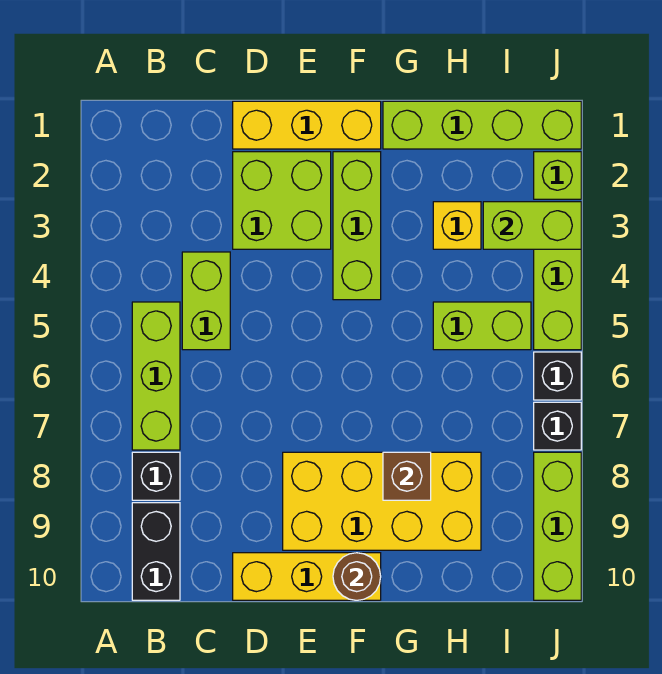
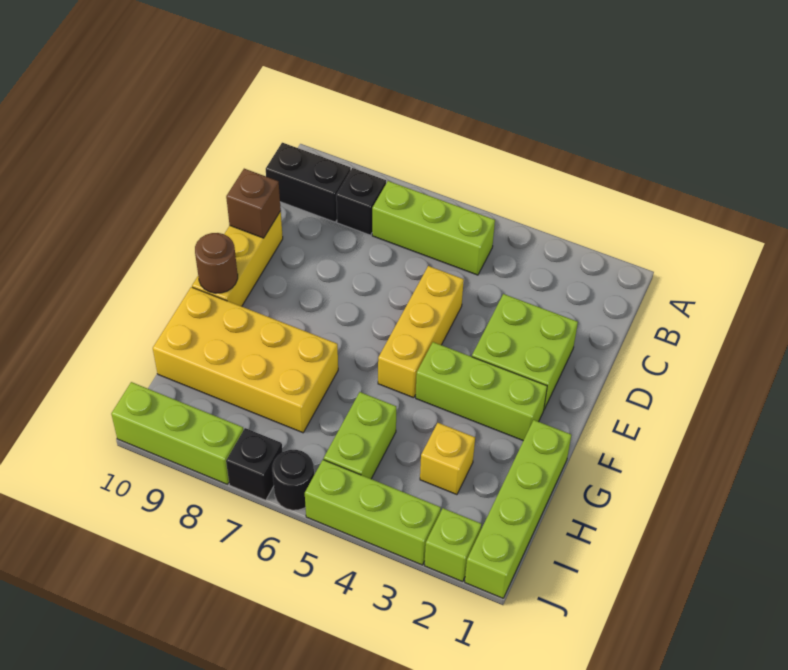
lime brick C4:C5 level 1 -> none
yellow brick D1:F1 level 1 -> yellow brick D5:F5 level 1
yellow brick E8:H9 level 1 -> yellow brick G7:H10 level 1
brown brick G8 level 2 -> brown brick D10 level 2
lime brick I3:J3 level 2 -> none
black brick J6 level 1 -> black round brick J6 level 1

